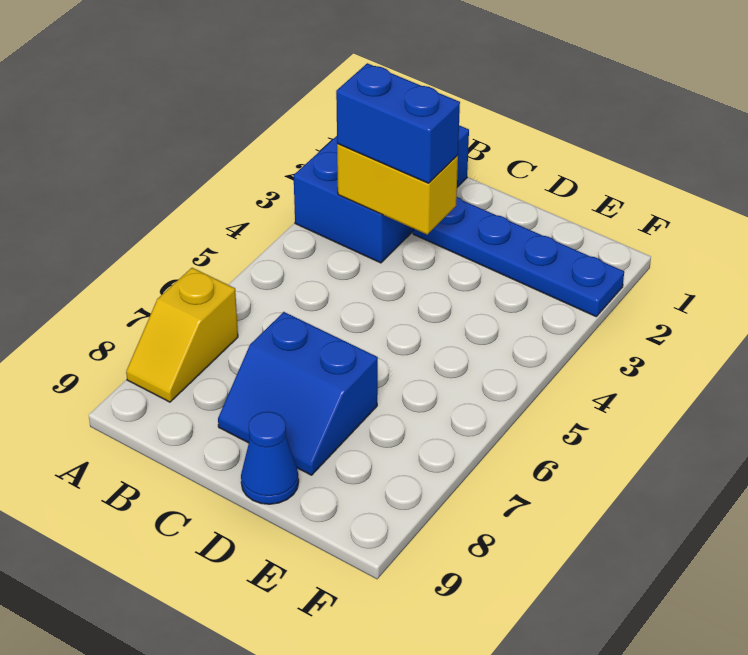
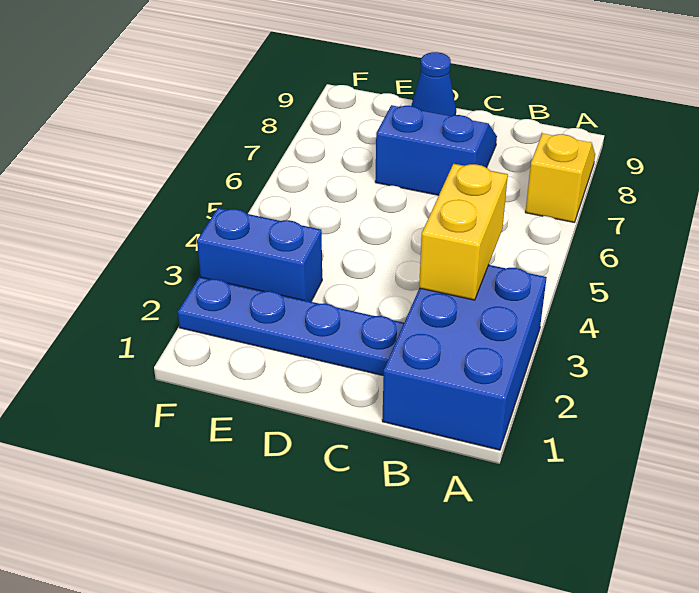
yellow brick B3:C3 level 2 -> yellow brick B3:B4 level 2
blue brick B3:C3 level 3 -> blue brick E3:F3 level 1

